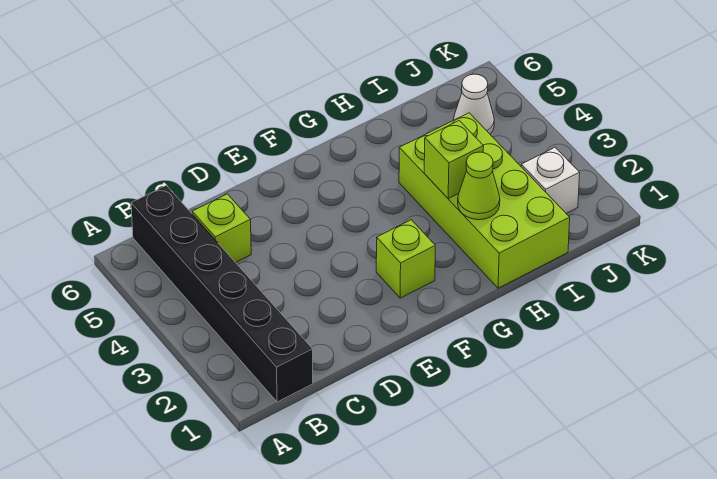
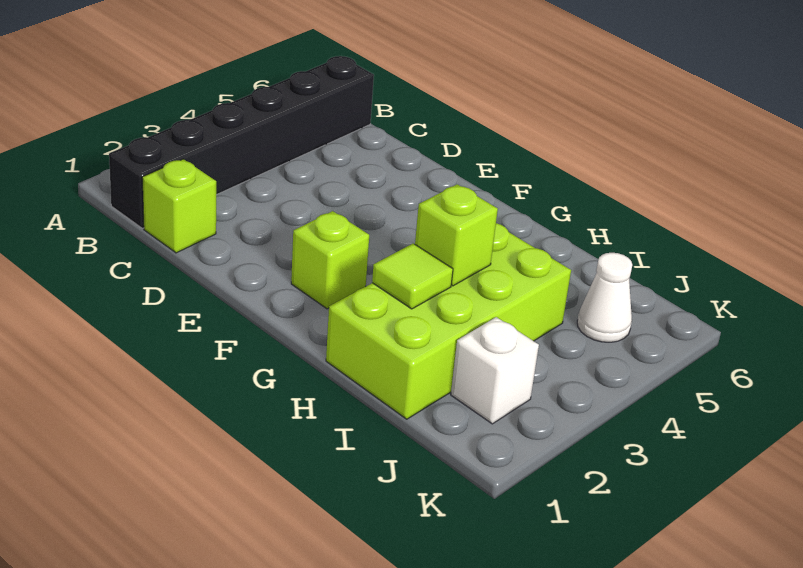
lime brick C5 level 1 -> lime brick C1 level 1
lime cone H2 level 2 -> lime tile H2 level 2

